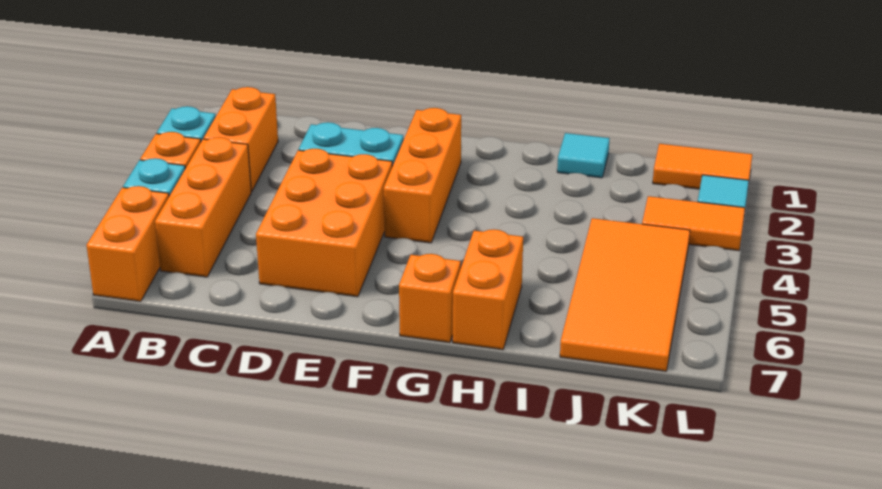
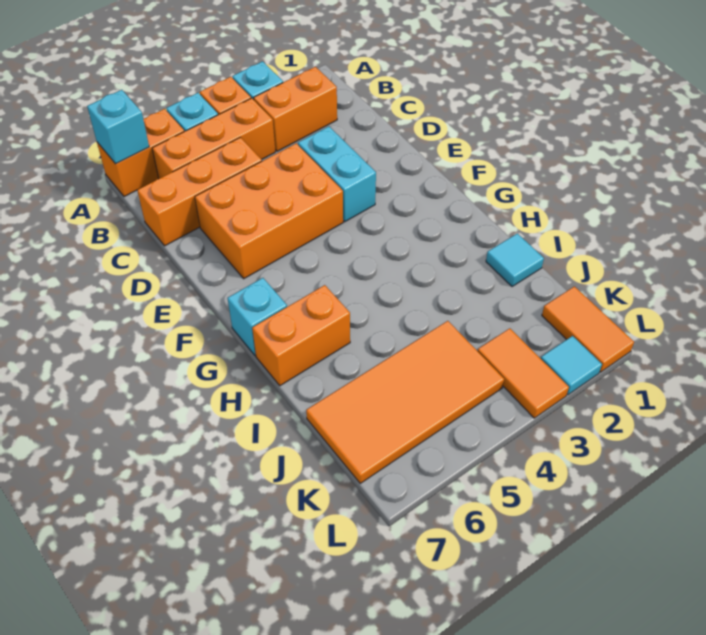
none -> cyan brick A7 level 2
orange brick F2:F4 level 1 -> orange brick C5:C7 level 1
orange brick G7 level 1 -> cyan brick G7 level 1

